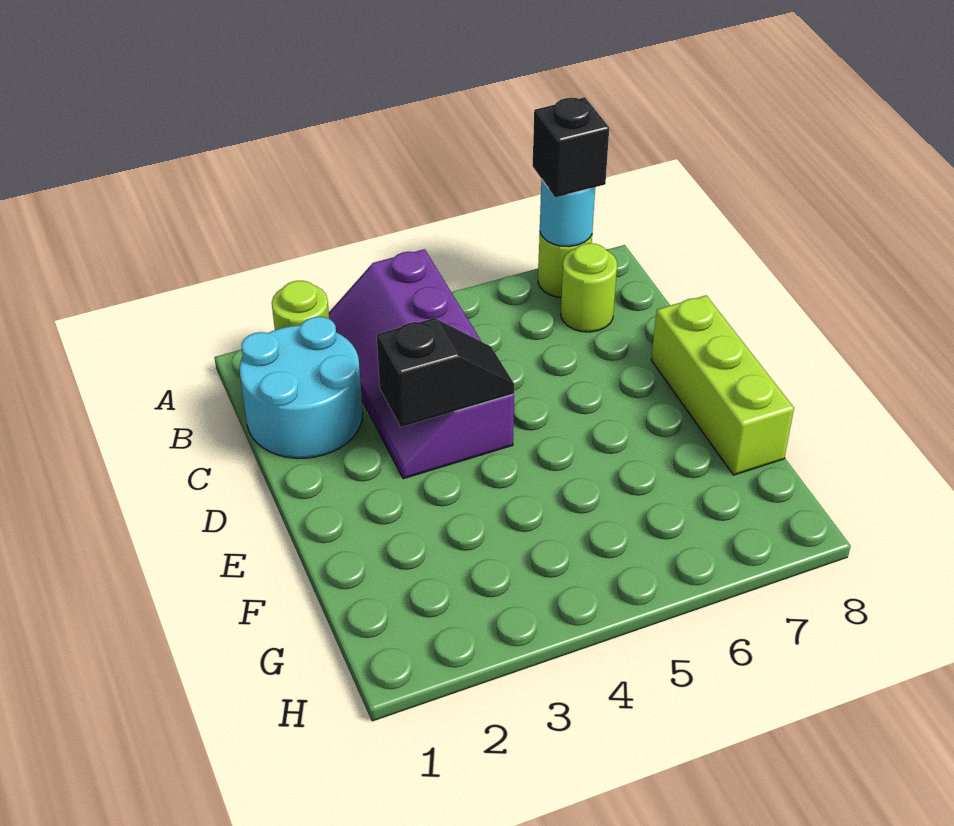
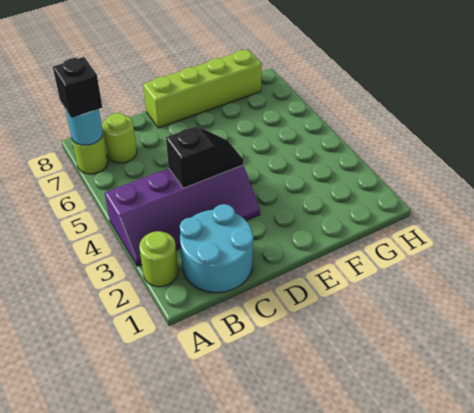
black slope D3:D4 level 2 top 3 -> black slope C4:D4 level 2 top C
lime brick D8:F8 level 1 -> lime brick D8:G8 level 1

